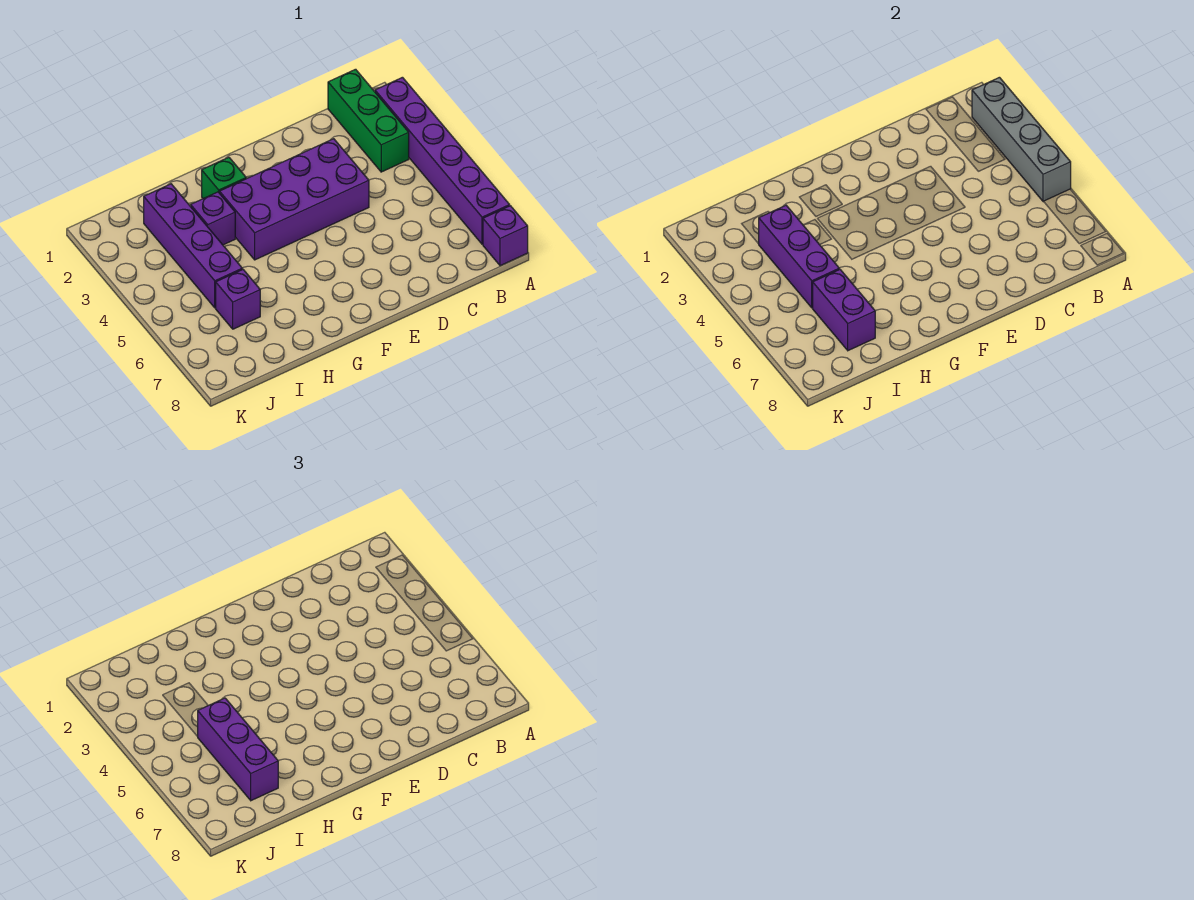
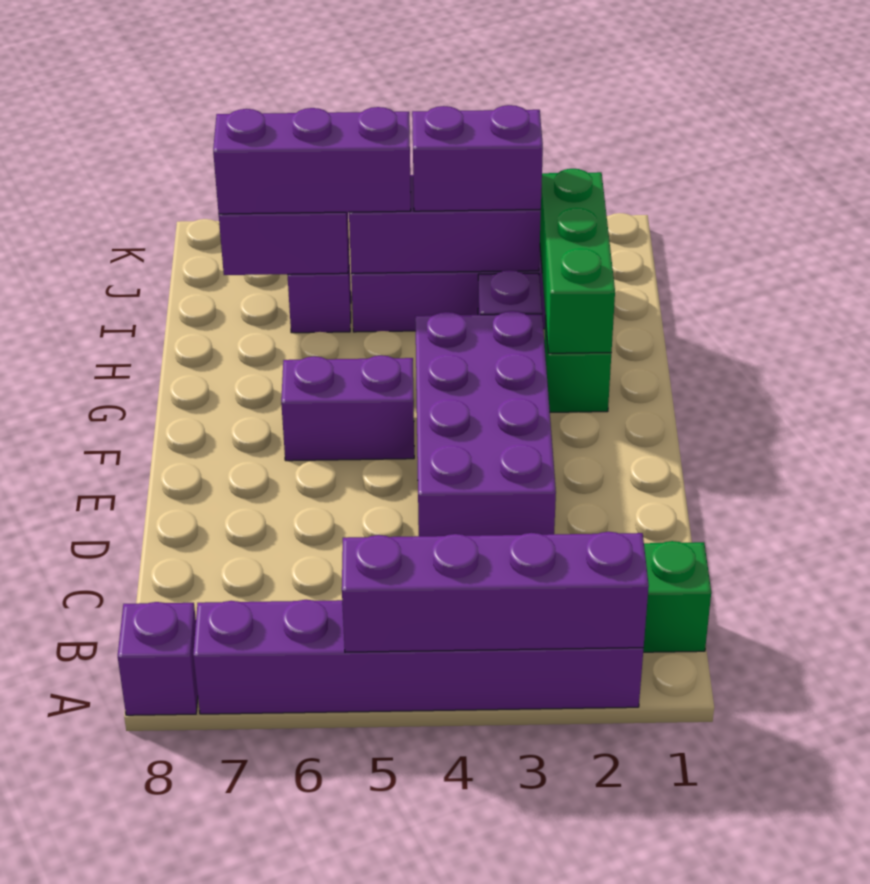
grey brick A2:A5 level 2 -> purple brick A2:A5 level 2
none -> purple brick F5:F6 level 1
none -> green brick G2:I2 level 2
none -> purple brick I3:I4 level 3

